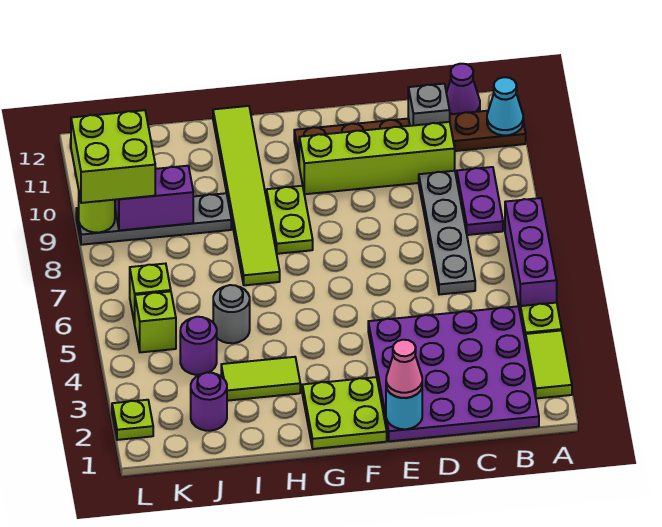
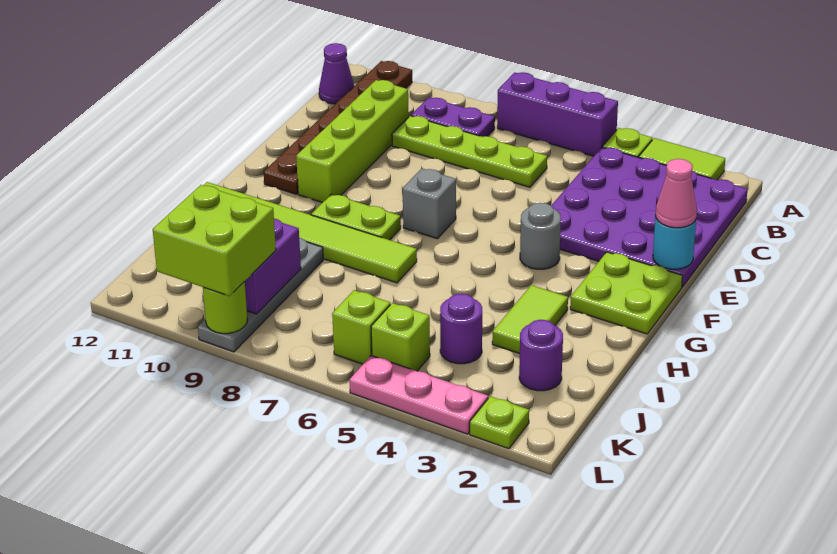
cyan cone A11 level 2 -> none
grey plate C6:C9 level 1 -> lime plate C6:C9 level 1
grey brick C11 level 2 -> grey brick F7 level 1
grey round brick I5 level 1 -> grey round brick F4 level 1
none -> pink plate L3:L5 level 1

